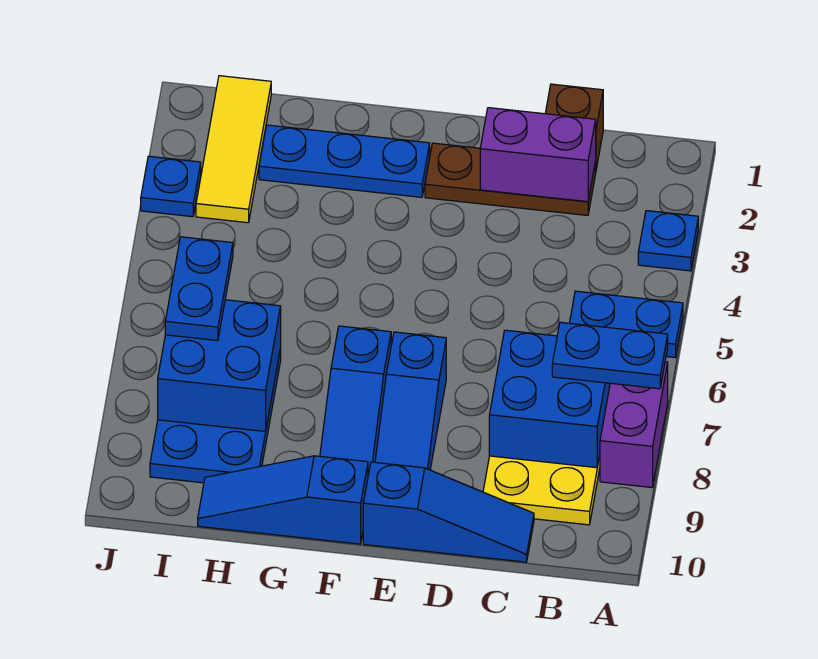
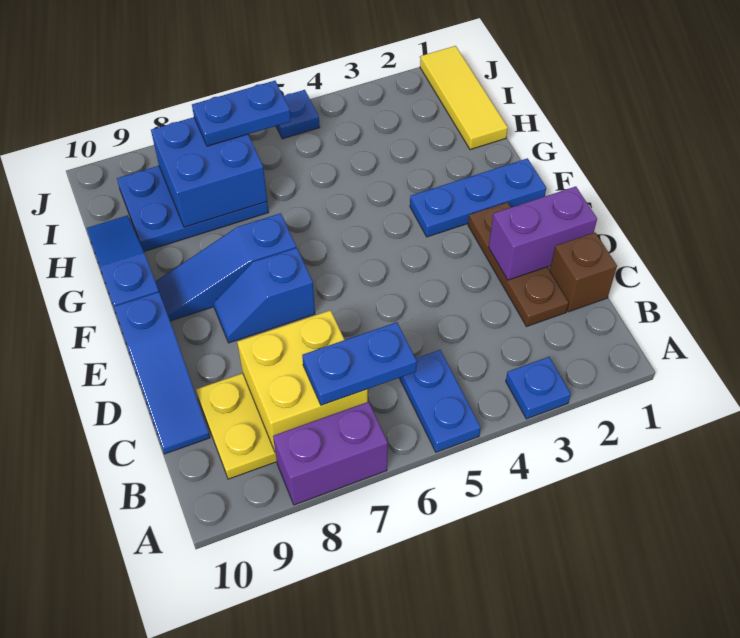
blue plate A7:B7 level 3 -> blue plate B6:B7 level 3
blue brick B7:C8 level 2 -> yellow brick B7:C8 level 2
purple brick C2:D2 level 2 -> purple brick D1:D2 level 2
blue slope E7:E9 level 1 top 7 -> blue slope E7:E8 level 1 top 7
blue plate F2:H2 level 1 -> blue plate F1:F3 level 1
yellow tile I1:I3 level 1 -> yellow tile H1:J1 level 1
blue plate J3 level 1 -> blue plate J5 level 1

